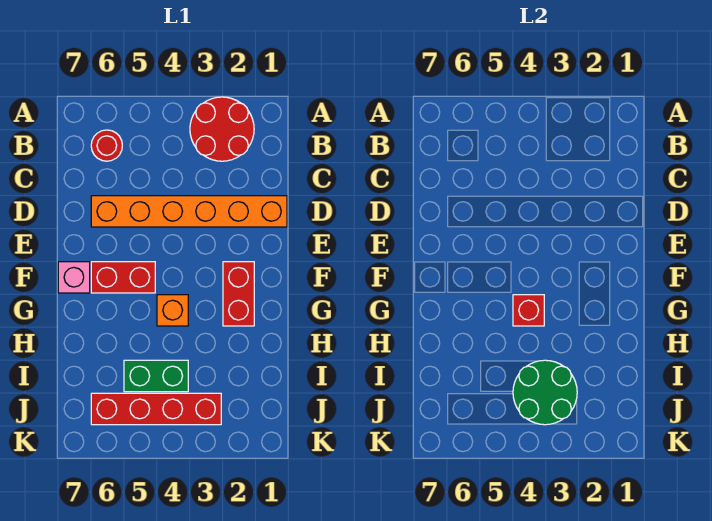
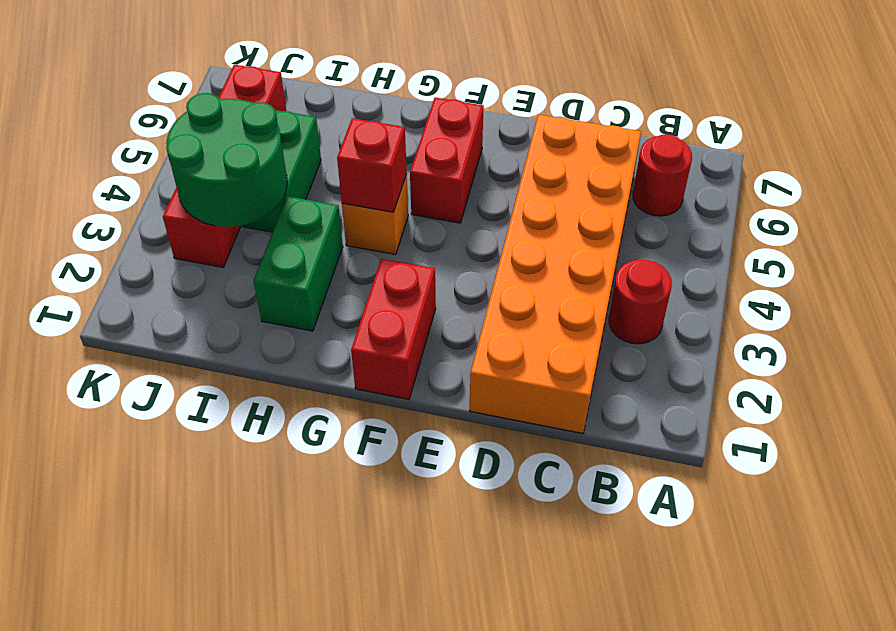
red round brick A2:B3 level 1 -> red round brick B3 level 1
orange brick D1:D6 level 1 -> orange brick C1:D6 level 1
red brick F2:G2 level 1 -> red brick F1:F2 level 1
pink brick F7 level 1 -> none
none -> green brick H2:H3 level 1

